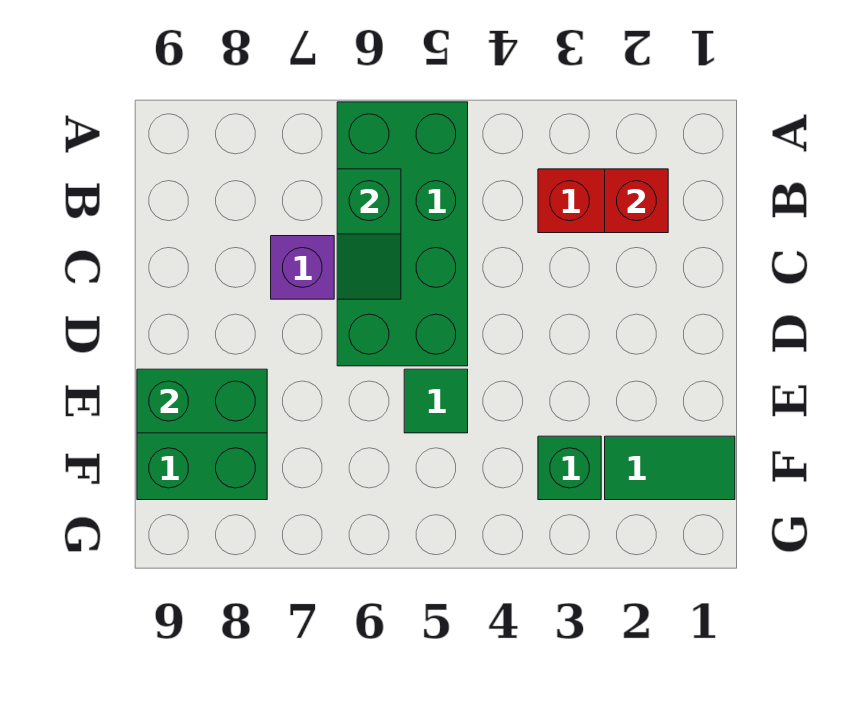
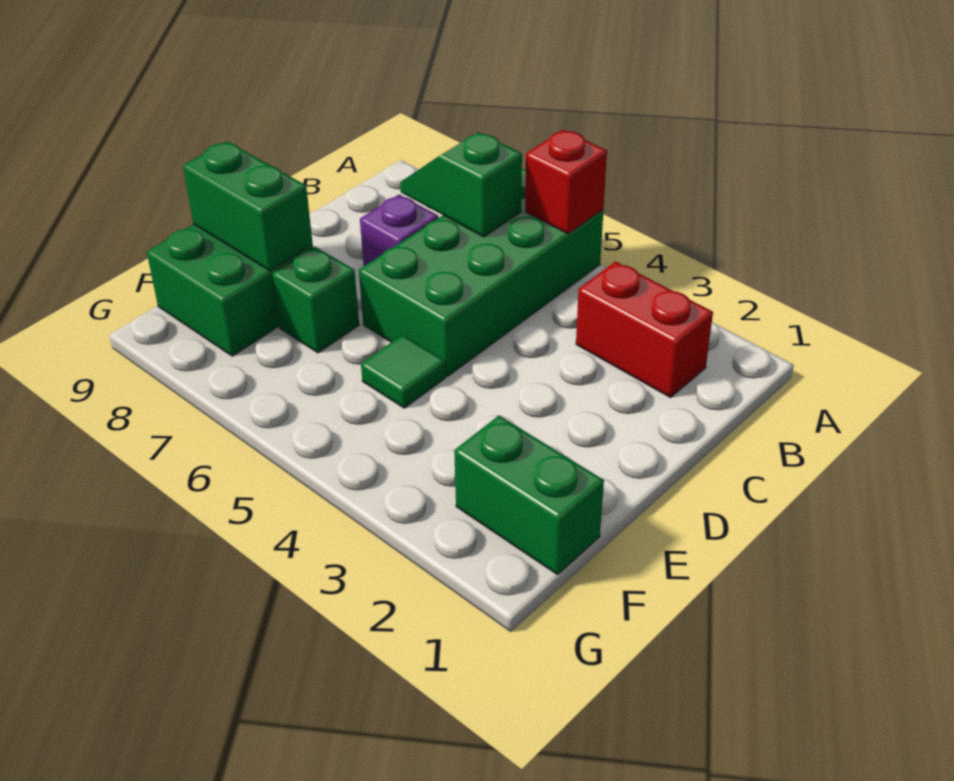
red brick B2 level 2 -> red brick A5 level 2
green slope B6:C6 level 2 top B -> green slope B6:B7 level 2 top 6
green tile F1:F2 level 1 -> green brick F1:F2 level 1
green brick F3 level 1 -> green brick E7 level 1

